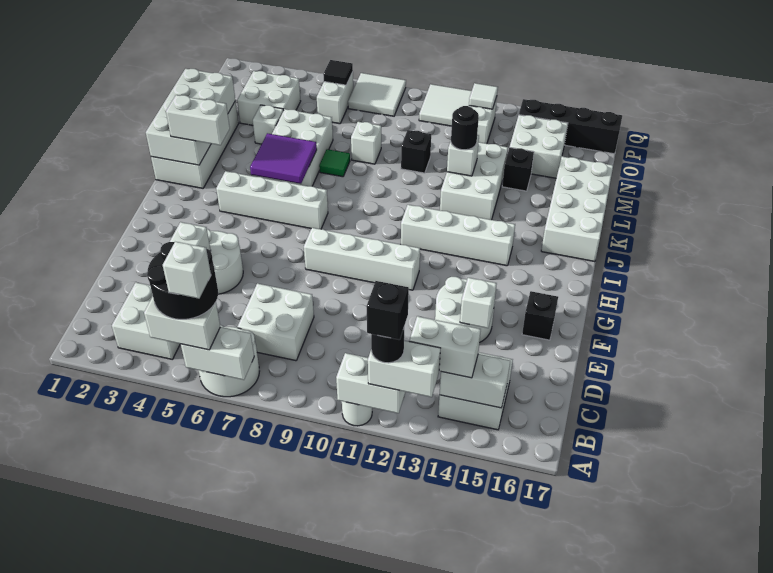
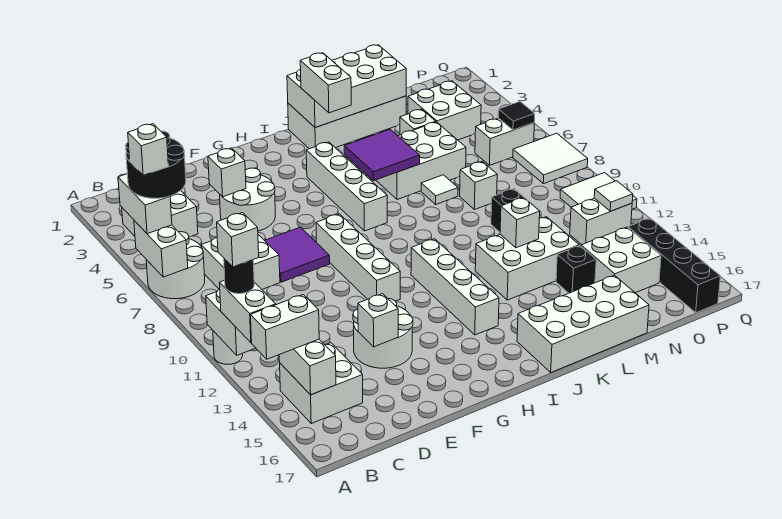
black brick A12 level 5 -> white brick A12 level 5
white brick B13:B14 level 3 -> white brick A14:B14 level 3
none -> purple tile E7:F8 level 1
black brick F16 level 1 -> none
green tile L7 level 1 -> white tile L7 level 1
black round brick L12 level 3 -> none

